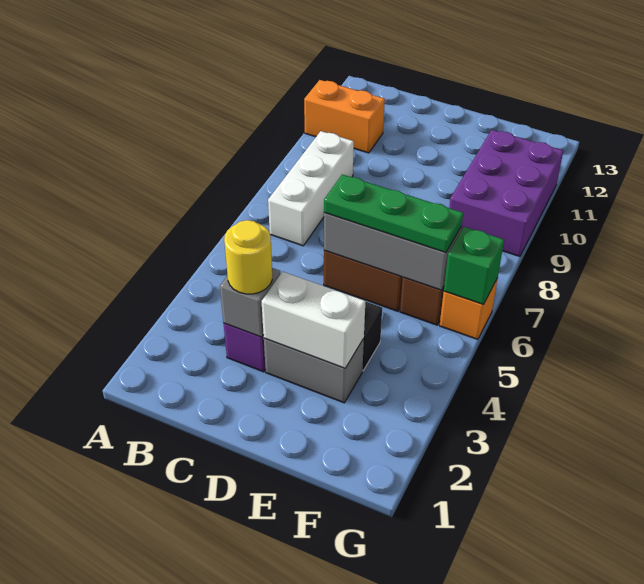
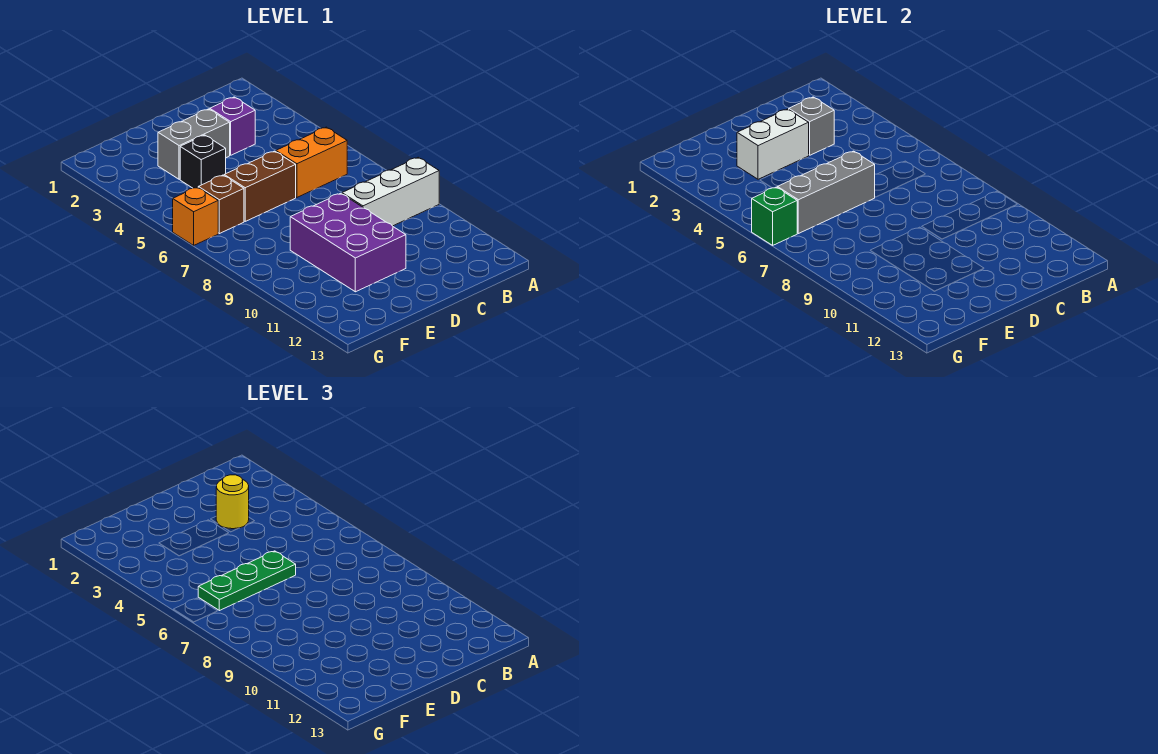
orange brick A11:B11 level 1 -> orange brick B6:C6 level 1
white brick B7:B9 level 1 -> white brick A9:C9 level 1
purple brick F9:G11 level 1 -> purple brick D9:E11 level 1

